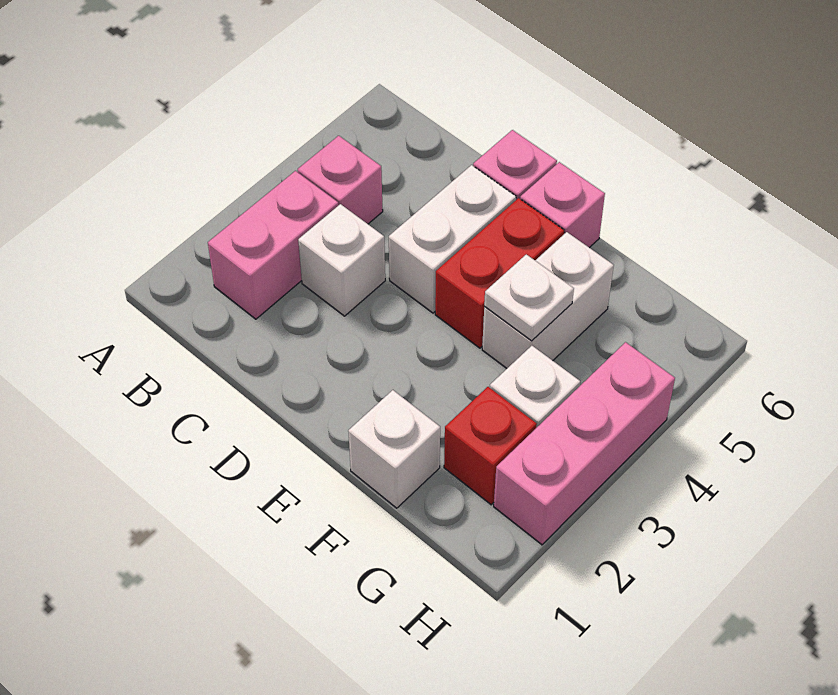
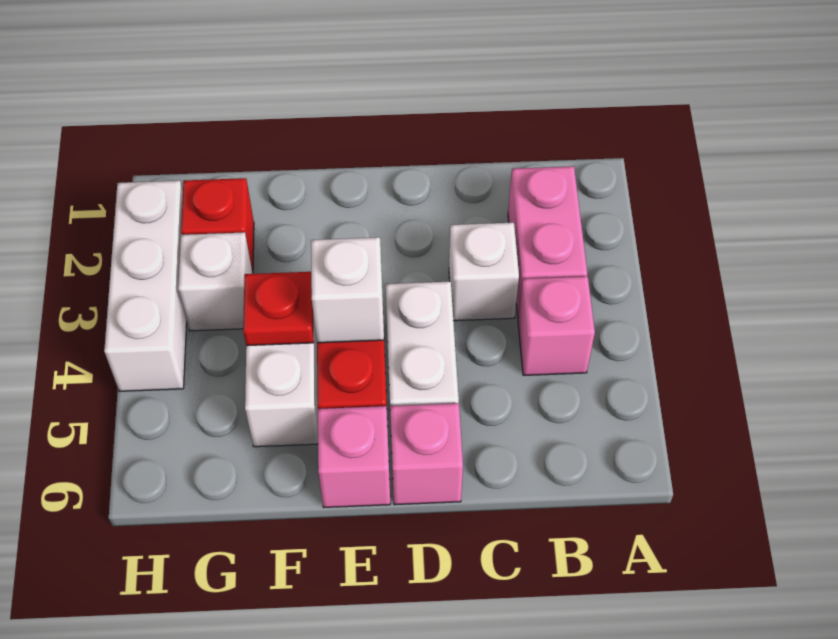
white brick F1 level 1 -> white brick E4 level 2
white plate F4 level 2 -> red plate F4 level 2
pink brick H2:H4 level 1 -> white brick H2:H4 level 1

